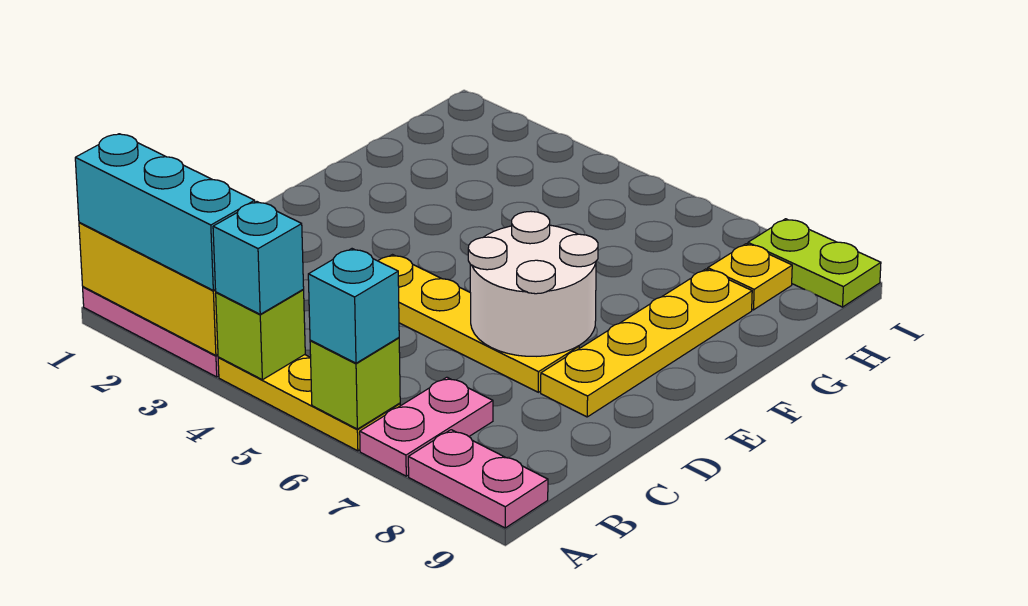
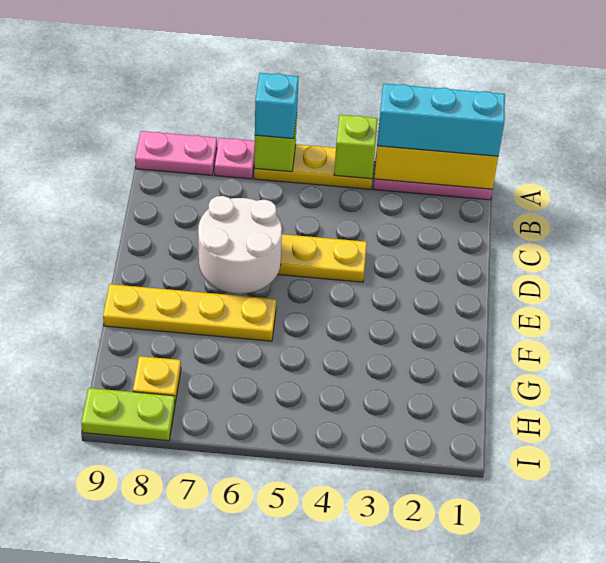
cyan brick A4 level 3 -> none
pink plate A7:B7 level 1 -> pink plate A7 level 1
yellow plate D8:G8 level 1 -> yellow plate F6:F9 level 1

